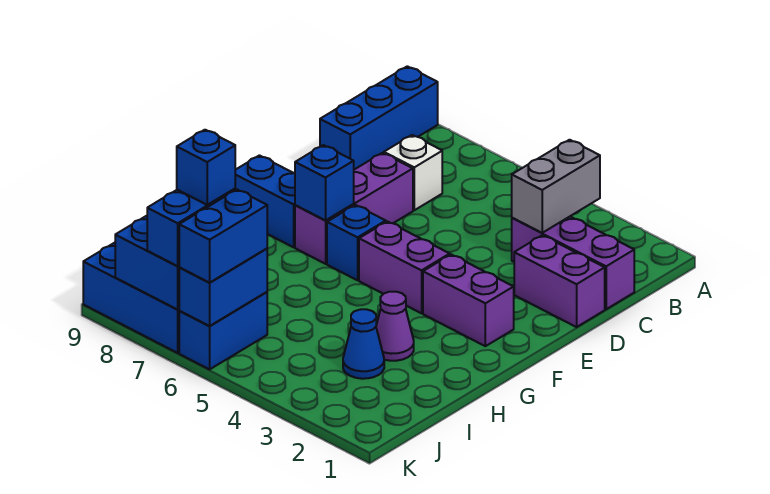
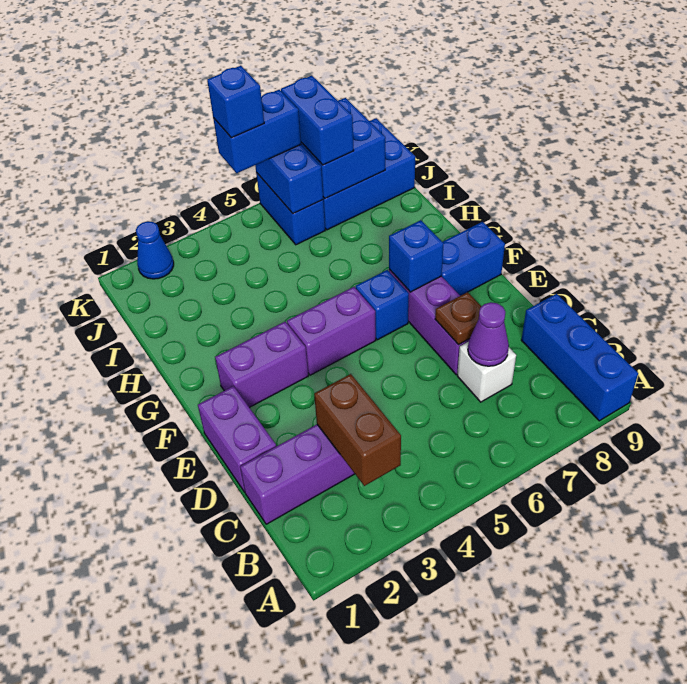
grey brick B3:C3 level 2 -> brown brick B3:C3 level 2
purple brick D1:D2 level 1 -> purple brick D1:E1 level 1
none -> brown plate D7 level 2
purple cone H3 level 1 -> purple cone C7 level 2
blue cone I3 level 1 -> blue cone K2 level 1
blue brick J6:K6 level 3 -> blue brick K5:K6 level 3
blue brick J7 level 4 -> blue brick K5 level 4

